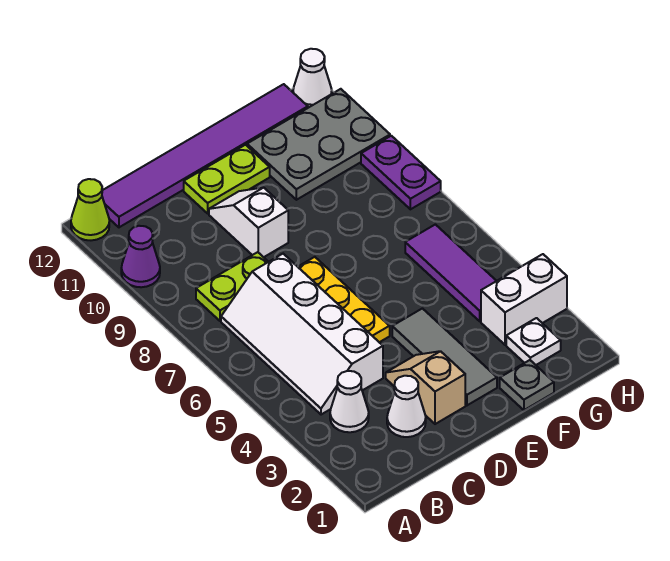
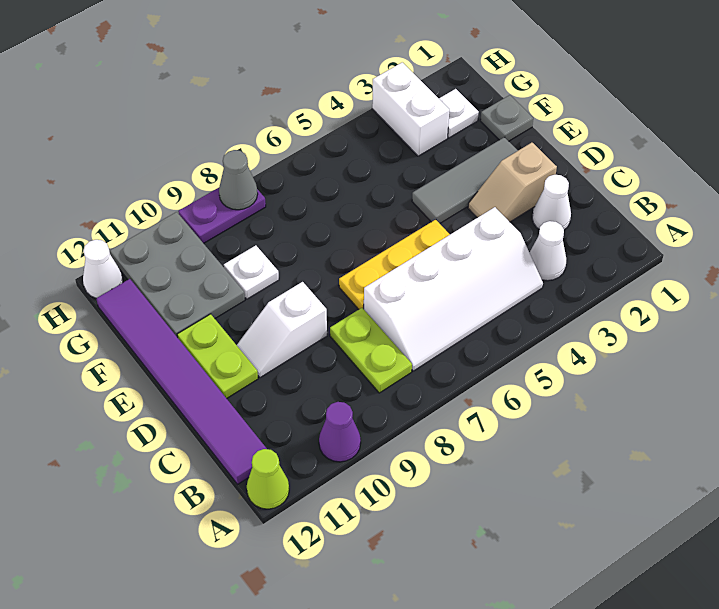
none -> white plate F9 level 1
purple tile G4:G6 level 1 -> none
none -> grey cone H8 level 2

